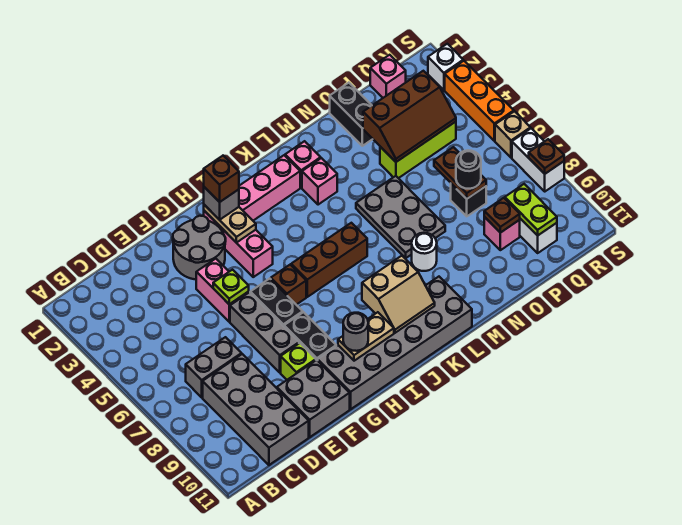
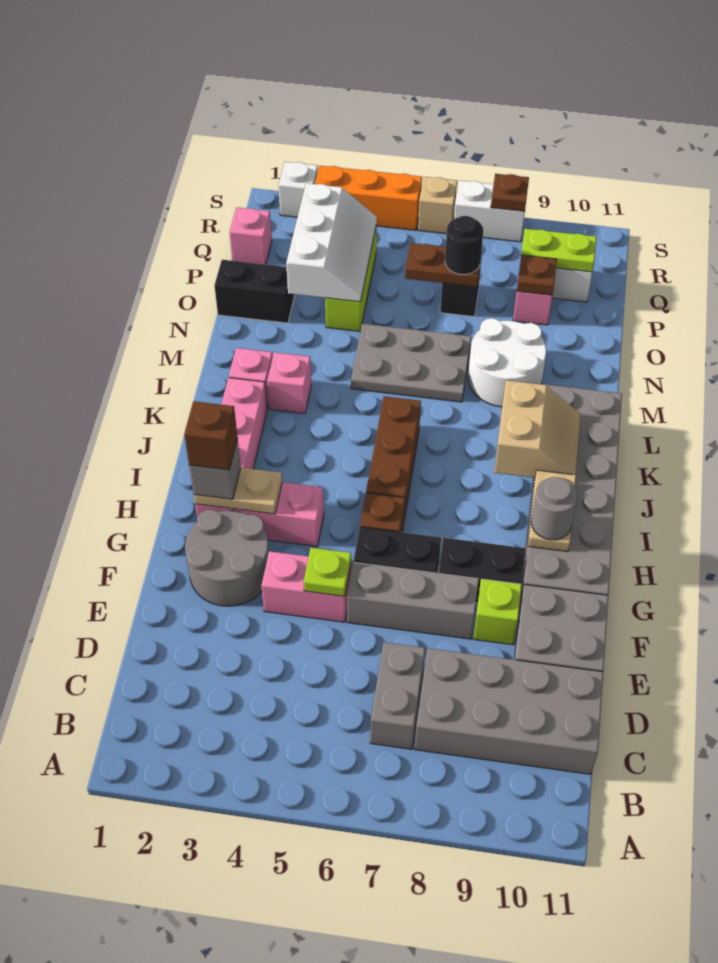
white round brick M8 level 1 -> white round brick M8:N9 level 1
brown slope O3:Q4 level 2 top 3 -> white slope O3:Q4 level 2 top 3

